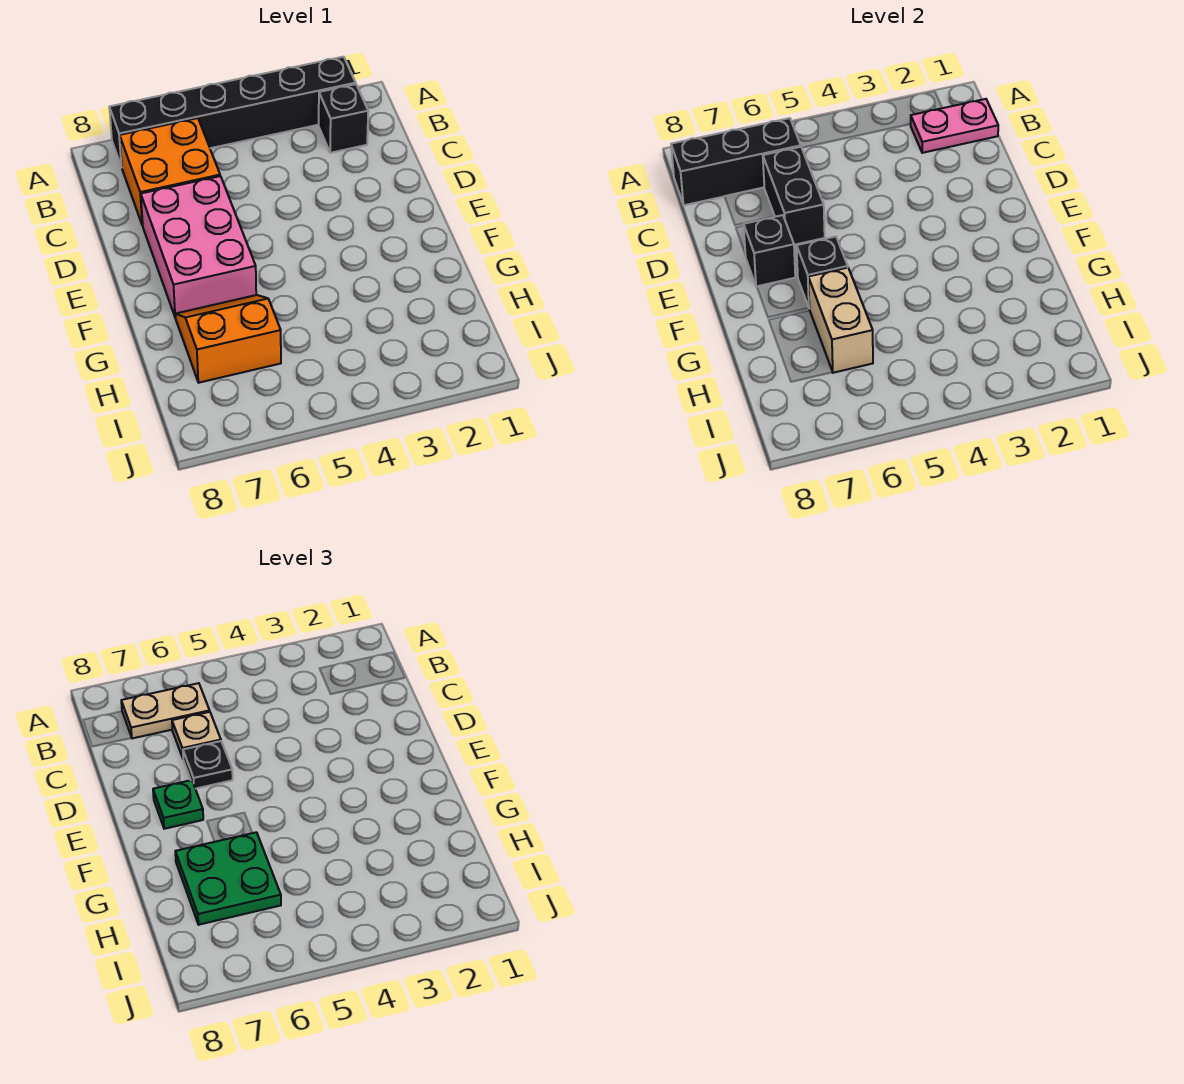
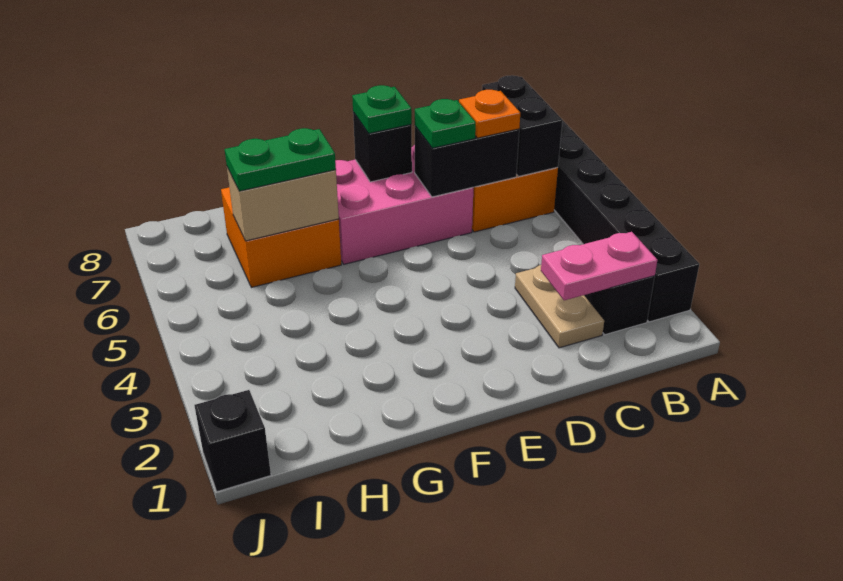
pink plate B1:B2 level 2 -> pink plate B2:C2 level 2
black brick B6:B8 level 2 -> black brick B6:B7 level 2
tan plate B6:B7 level 3 -> tan plate C2:C3 level 1
tan plate C6 level 3 -> orange plate C6 level 3
black plate D6 level 3 -> green plate D6 level 3
black brick F6 level 2 -> black brick J1 level 1
orange slope G6:H7 level 1 top H -> orange brick G6:H7 level 1
green plate G6:H7 level 3 -> green plate G6:H6 level 3

